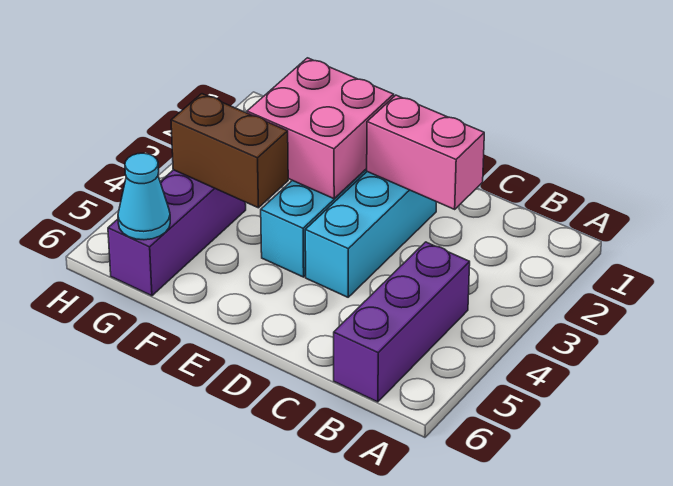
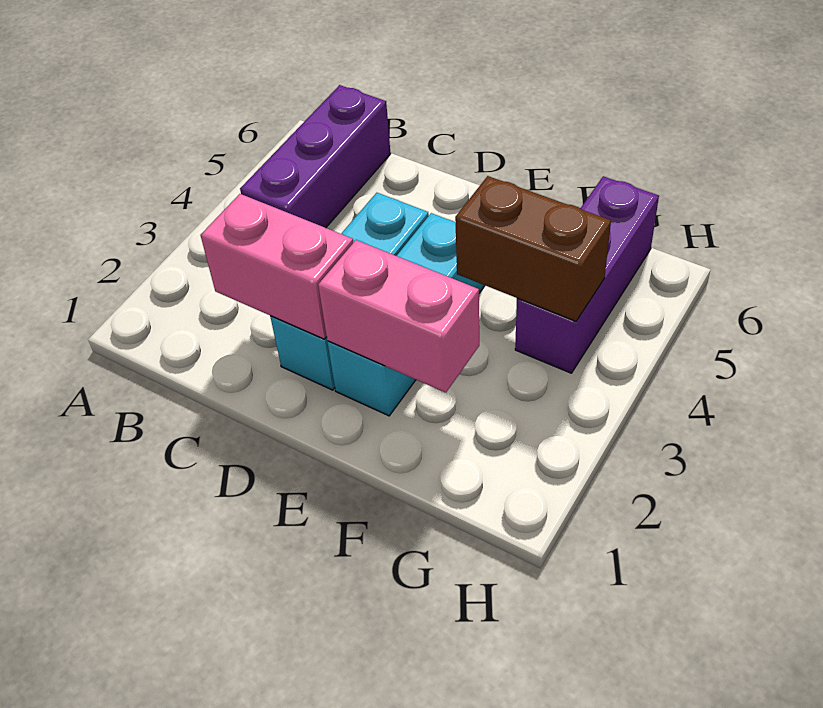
pink brick E2:F3 level 2 -> pink brick E2:F2 level 2
cyan cone G6 level 2 -> none

